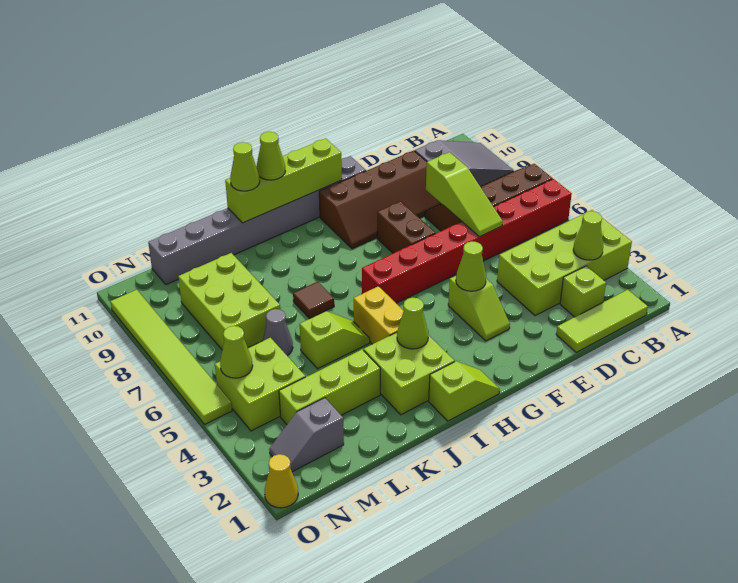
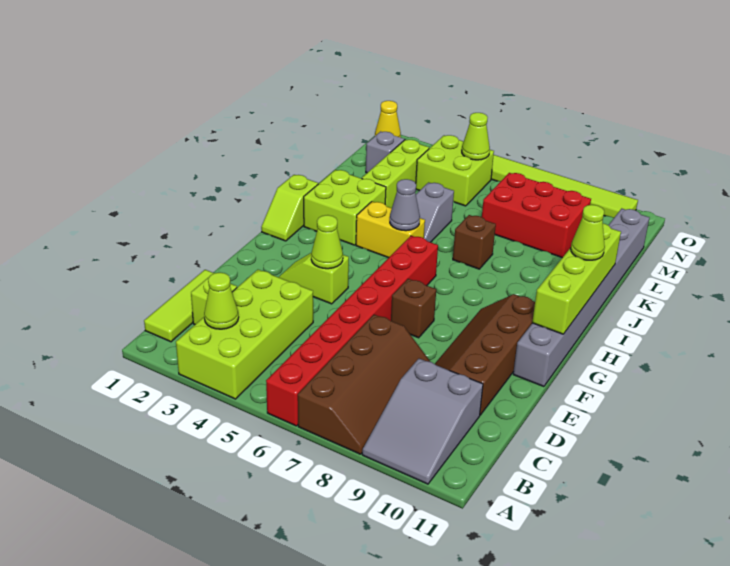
lime slope D6:D8 level 2 top 8 -> none
brown brick F7:F8 level 1 -> brown brick F7 level 1
lime cone I3 level 2 -> none
lime slope J5:K5 level 1 top K -> grey slope J5:K5 level 1 top K
brown tile J7 level 1 -> brown brick J7 level 1
lime cone J11 level 3 -> none
grey cone L6 level 1 -> grey cone I5 level 2
lime brick L7:M9 level 1 -> red brick L7:M9 level 1

